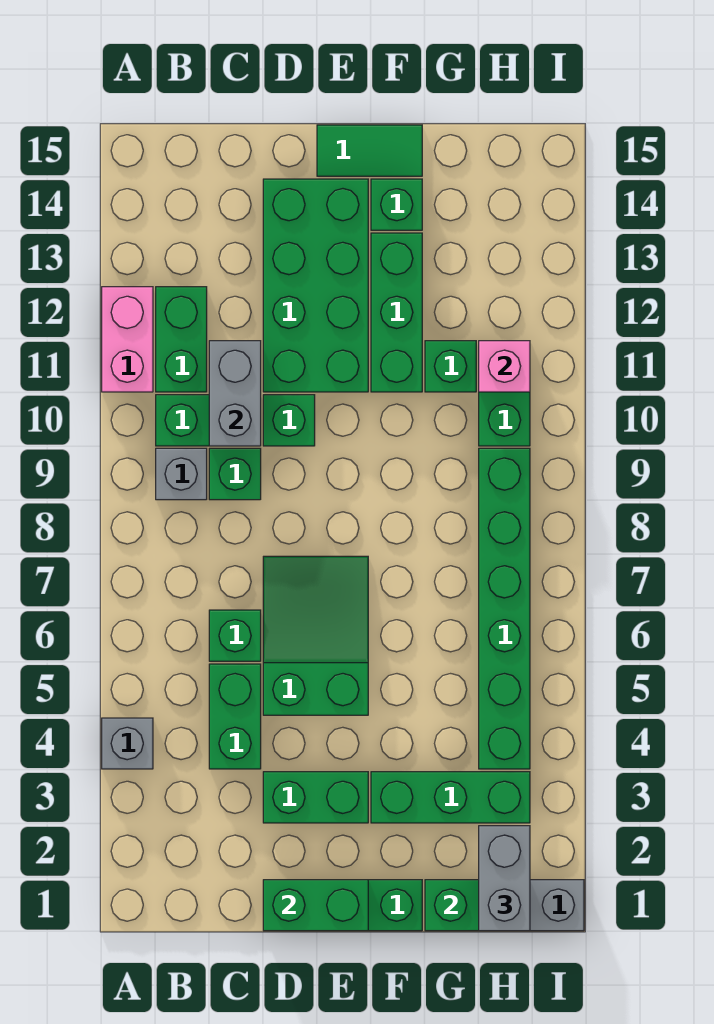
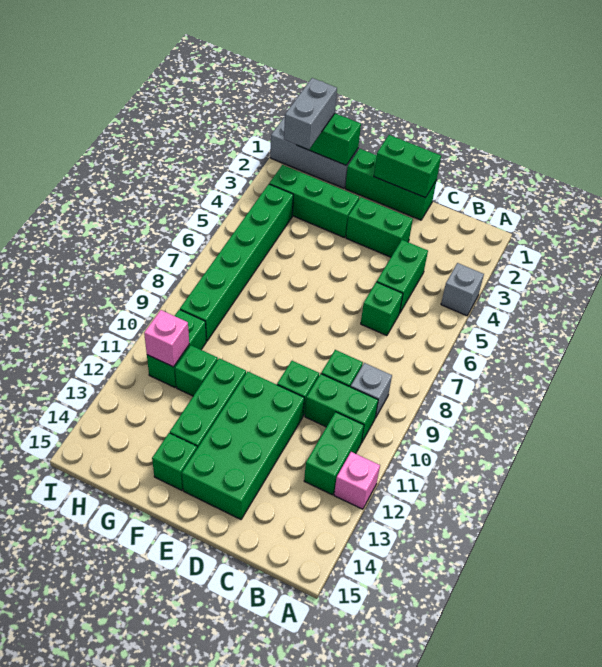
pink brick A11:A12 level 1 -> pink brick A12 level 1
grey brick C10:C11 level 2 -> none
green slope D5:E7 level 1 top 5 -> none
green tile E15:F15 level 1 -> none

